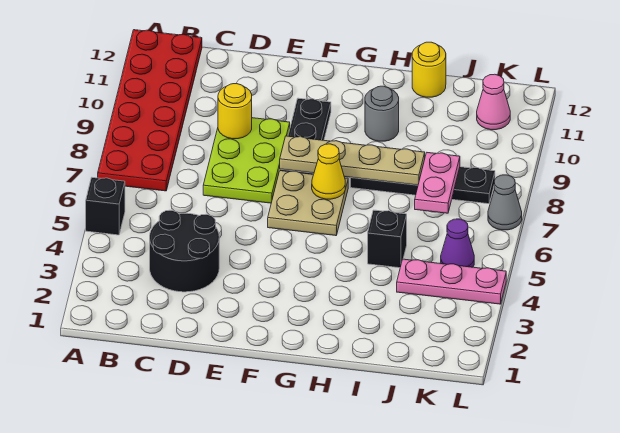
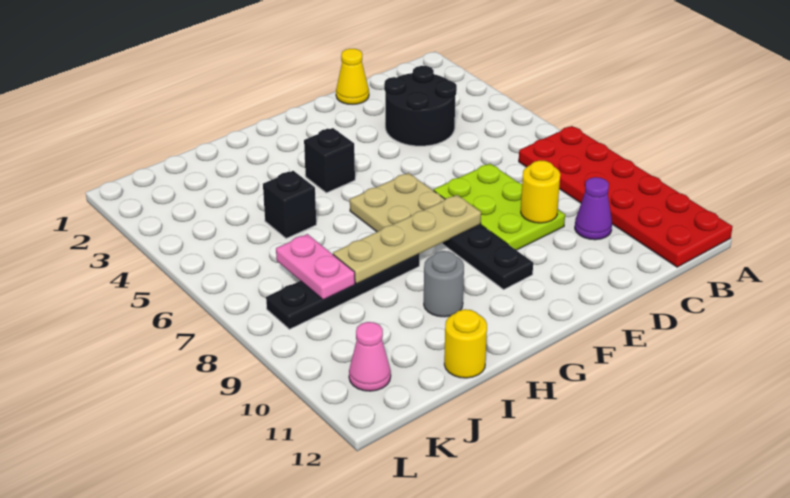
black brick A5 level 1 -> black brick G4 level 1
yellow cone G7 level 2 -> yellow cone D1 level 1
pink plate J4:L4 level 1 -> none
purple cone K5 level 1 -> purple cone C10 level 1
grey cone L7 level 1 -> none

